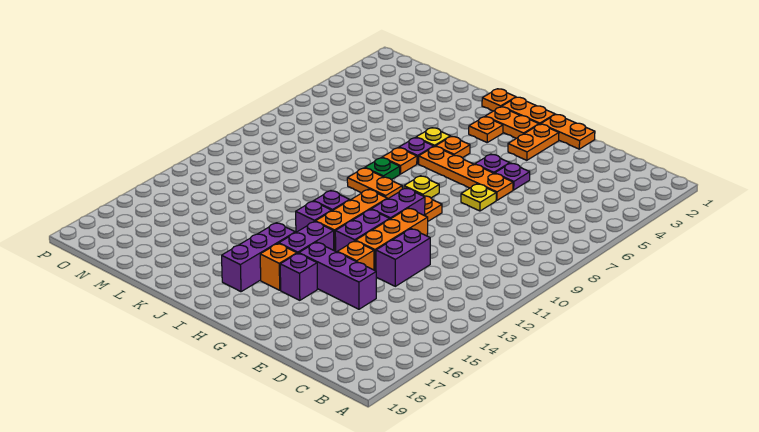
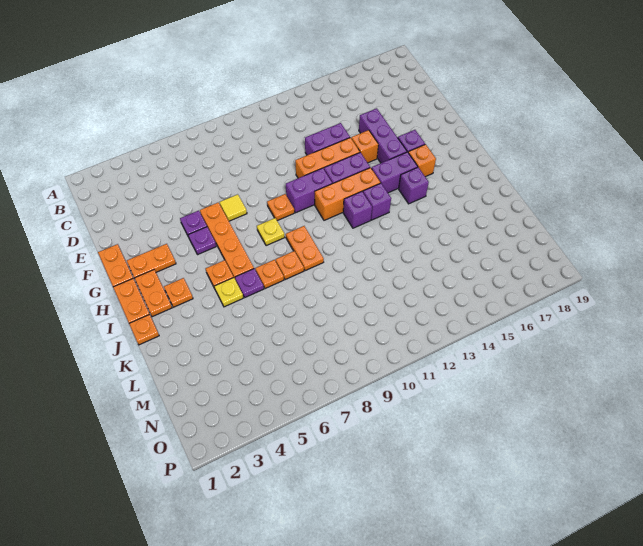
yellow plate F7 level 1 -> yellow tile F7 level 1
purple brick I15:I17 level 1 -> purple brick I15 level 1
green plate J8 level 1 -> orange plate J8 level 1

